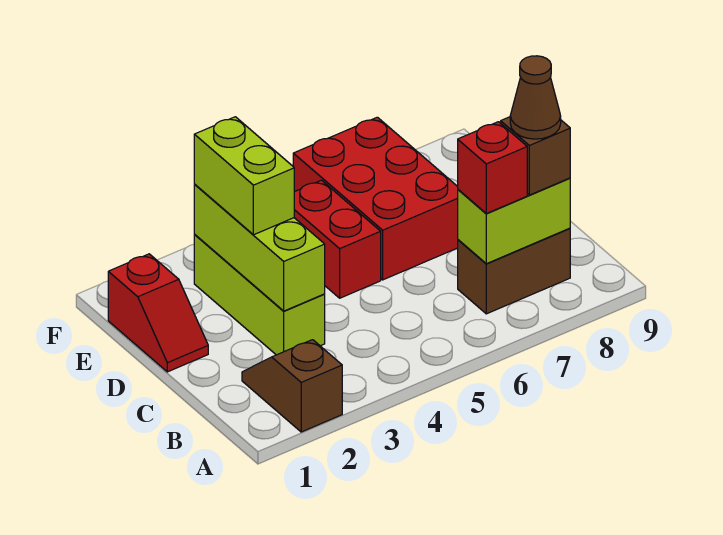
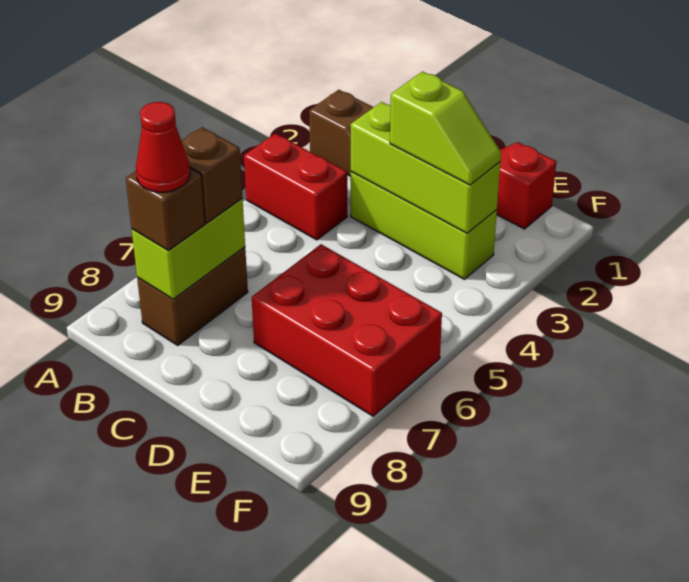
red brick B7 level 3 -> brown brick B7 level 3
brown cone B8 level 4 -> red cone B8 level 4
lime brick D3:E3 level 3 -> lime slope D3:E3 level 3 top D
red brick D5:E5 level 1 -> red brick A4:B4 level 1

